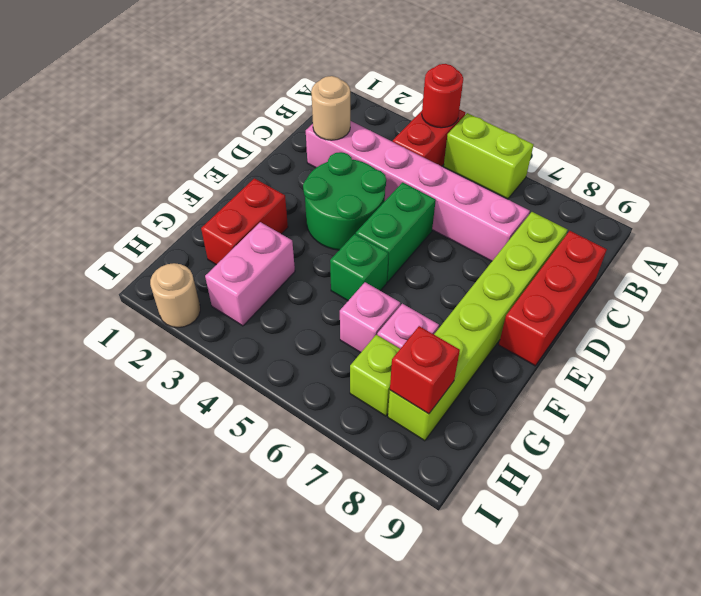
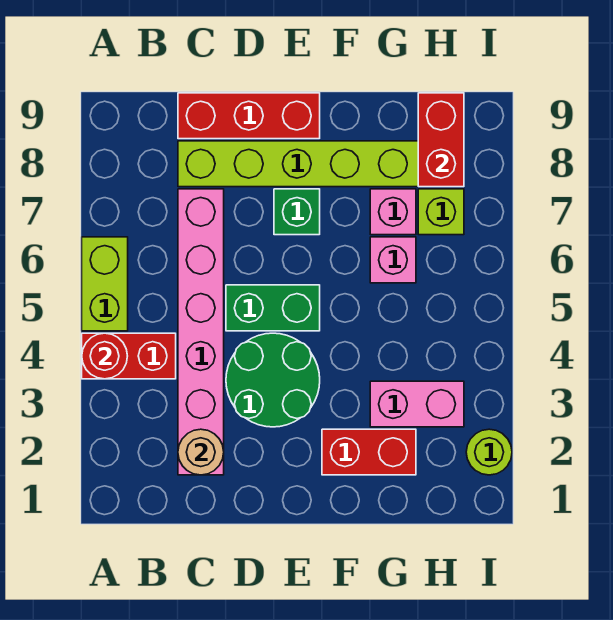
green brick F5 level 1 -> green brick E7 level 1
red brick H8 level 2 -> red brick H8:H9 level 2
tan round brick I2 level 1 -> lime round brick I2 level 1

